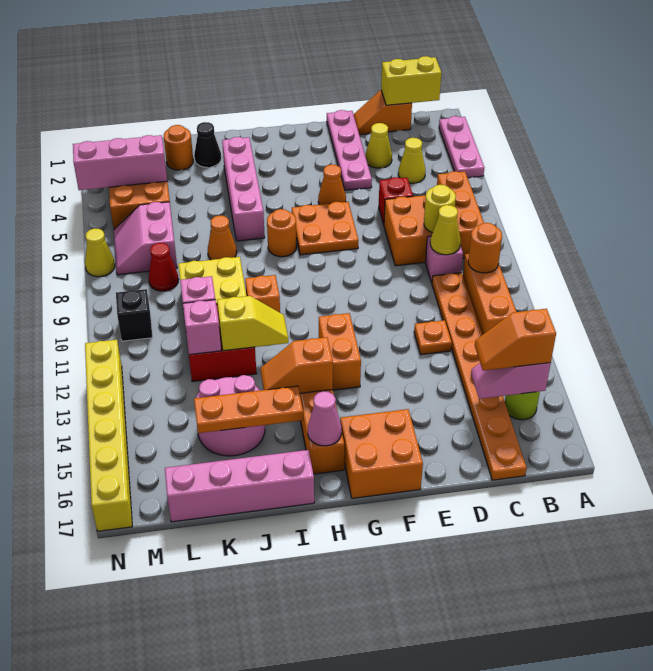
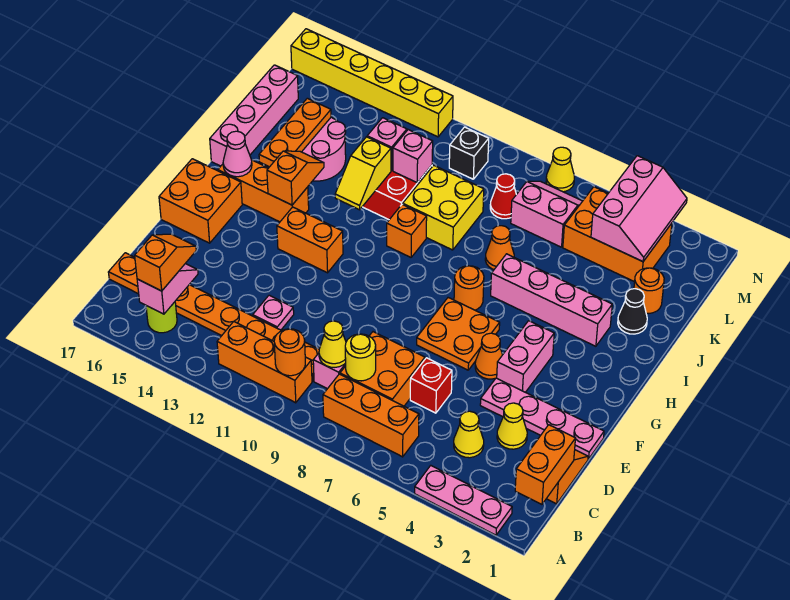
yellow brick B1:C1 level 2 -> orange brick B1:C1 level 2
orange plate D12 level 1 -> pink plate D12 level 1
none -> pink brick F4:G4 level 1

